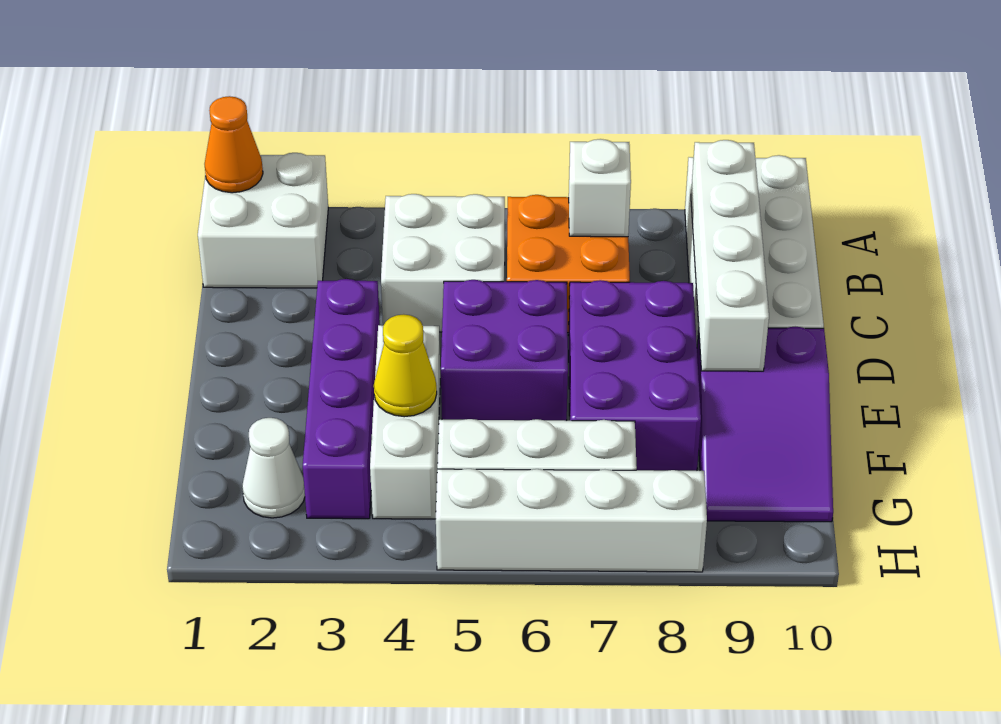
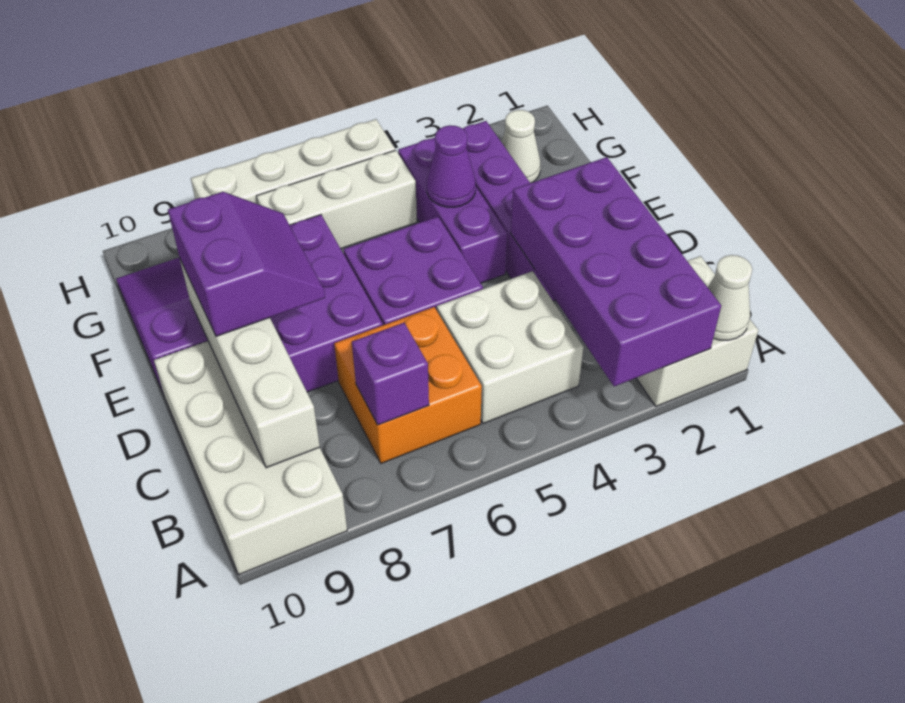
orange cone A1 level 2 -> white cone A1 level 2
none -> purple brick A2:D3 level 2
white brick B7 level 2 -> purple brick B7 level 2
none -> purple slope D8:E9 level 3 top 9
white brick E4:G4 level 1 -> purple brick E4:G4 level 1
yellow cone F4 level 2 -> purple cone F4 level 2

